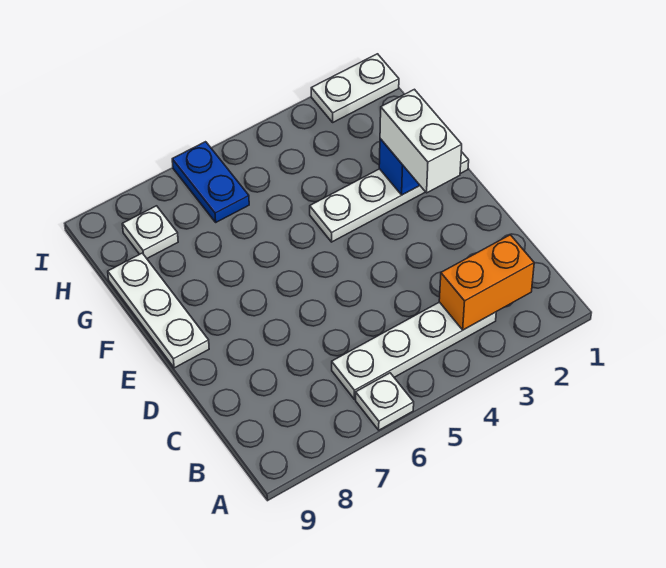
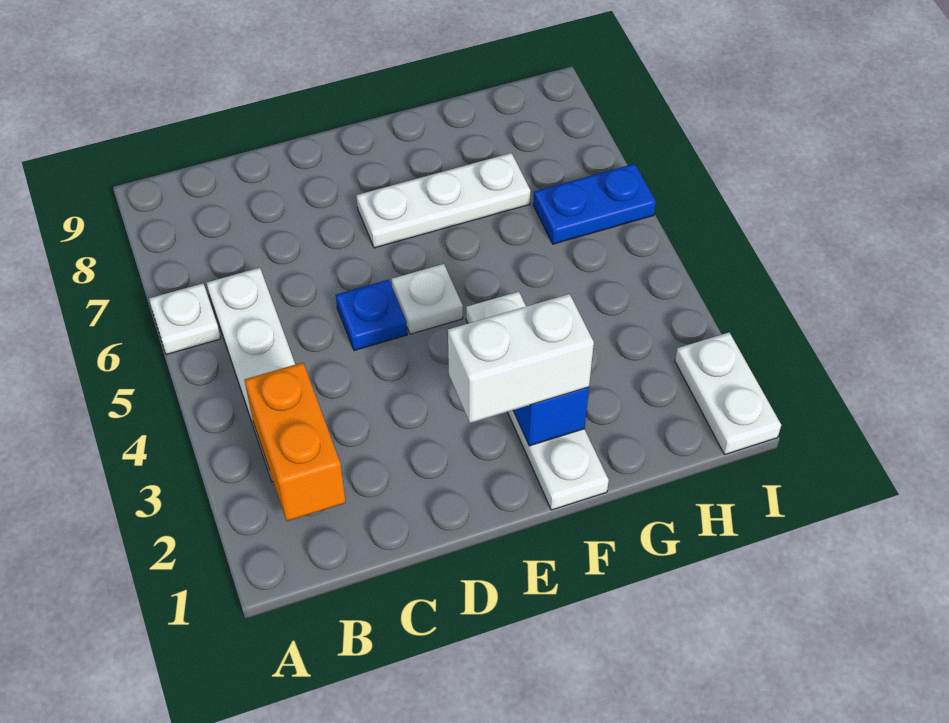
none -> blue plate D5 level 1
white plate E9:G9 level 1 -> white plate E7:G7 level 1
white plate H8 level 1 -> white plate E5 level 1

